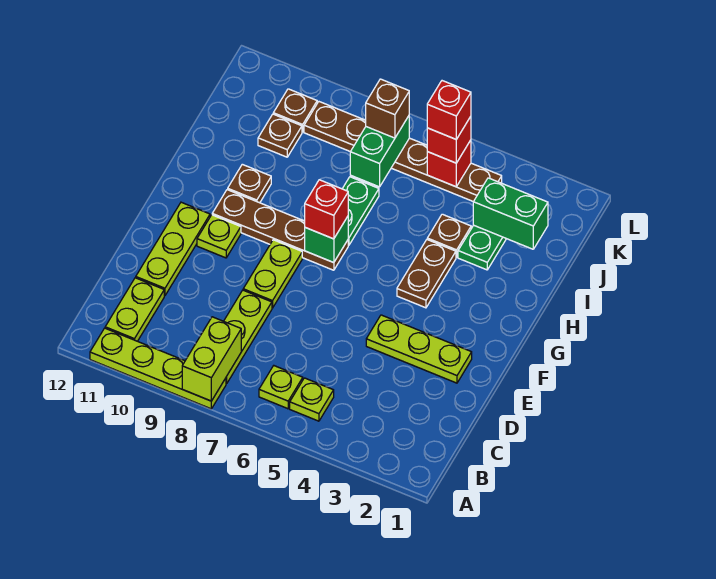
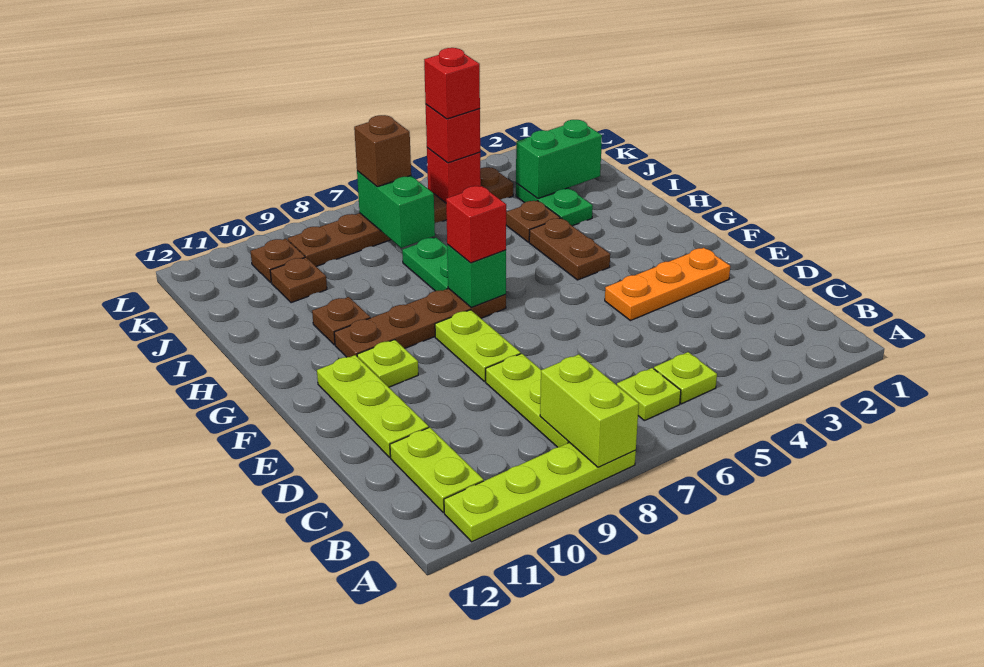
lime plate E2:E4 level 1 -> orange plate E2:E4 level 1

